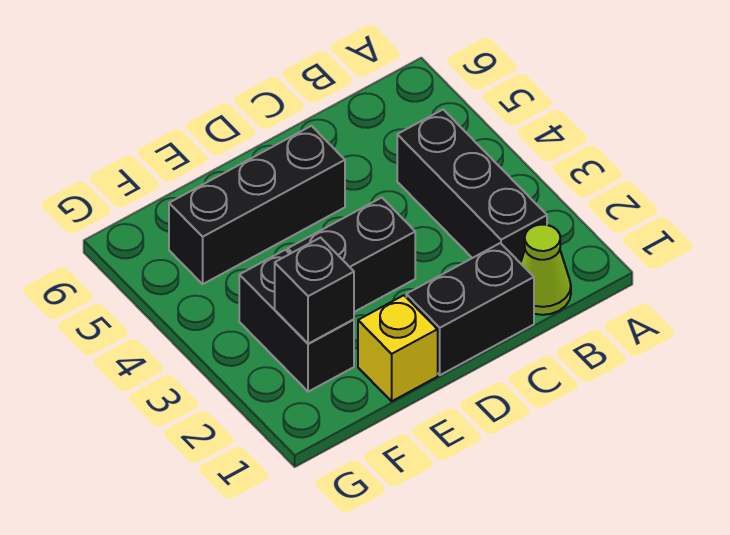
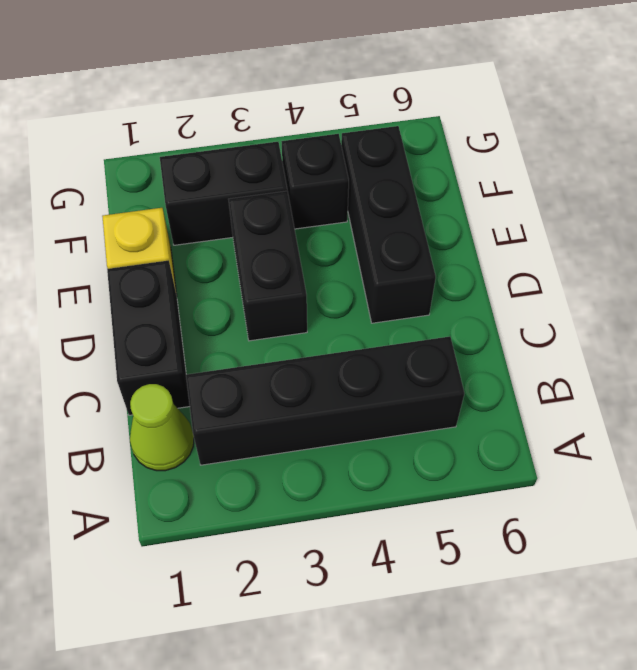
black brick B2:B4 level 1 -> black brick B2:B5 level 1
black brick F2 level 2 -> black brick F4 level 1

